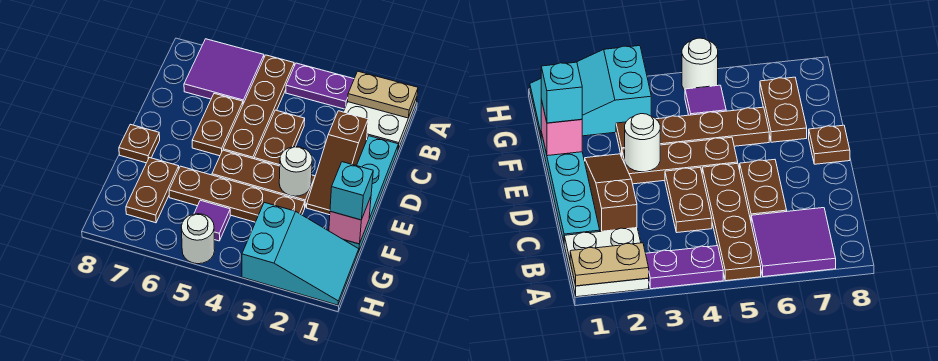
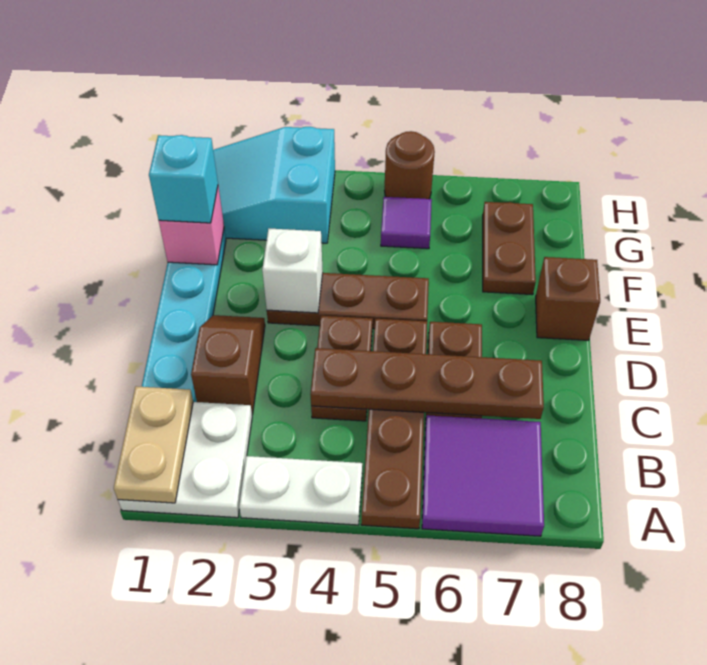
tan plate A1:A2 level 2 -> tan plate A1:B1 level 2
purple plate A3:A4 level 1 -> white plate A3:A4 level 1
brown slope C2:E2 level 1 top C -> brown slope C2:D2 level 1 top C
white round brick E3 level 2 -> white brick E3 level 2
brown plate E8 level 1 -> brown brick E8 level 1
brown plate F3:F6 level 1 -> brown plate C4:C7 level 2
white round brick H5 level 1 -> brown round brick H5 level 1

